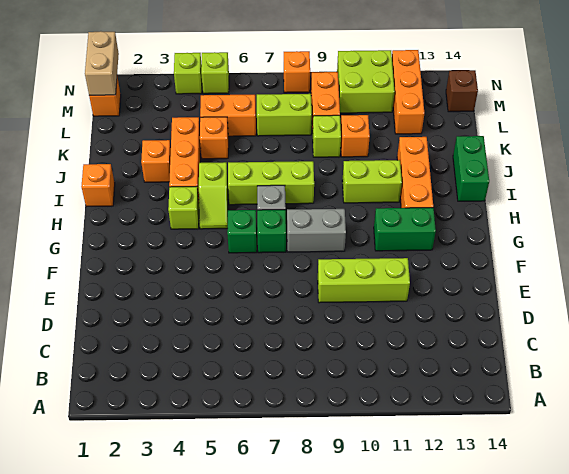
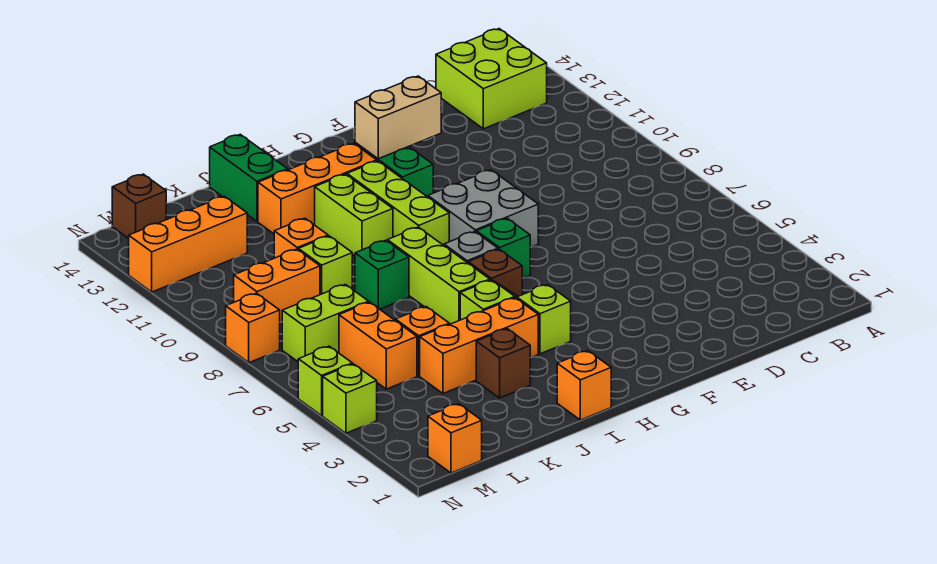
lime brick E9:E11 level 1 -> lime brick H9:H11 level 1
green brick G6 level 1 -> green brick J8 level 1
grey brick G8:G9 level 1 -> grey brick F8:G9 level 1
none -> brown brick H6 level 1
green brick I14:J14 level 1 -> green brick J13:J14 level 1
orange brick J3 level 1 -> brown brick J3 level 1
lime brick L7:L8 level 1 -> lime brick L7:M7 level 1
tan brick M1:N1 level 2 -> tan brick F12:G12 level 2
lime brick M10:N11 level 1 -> lime brick B13:C14 level 1

